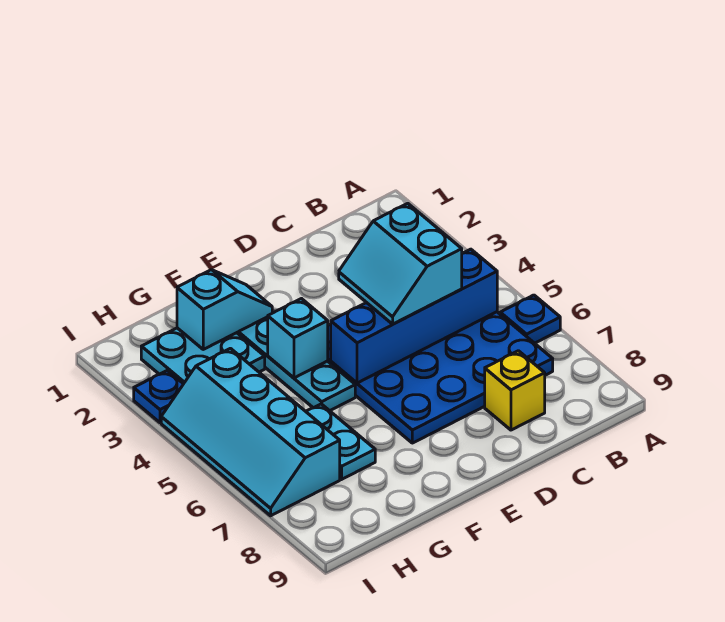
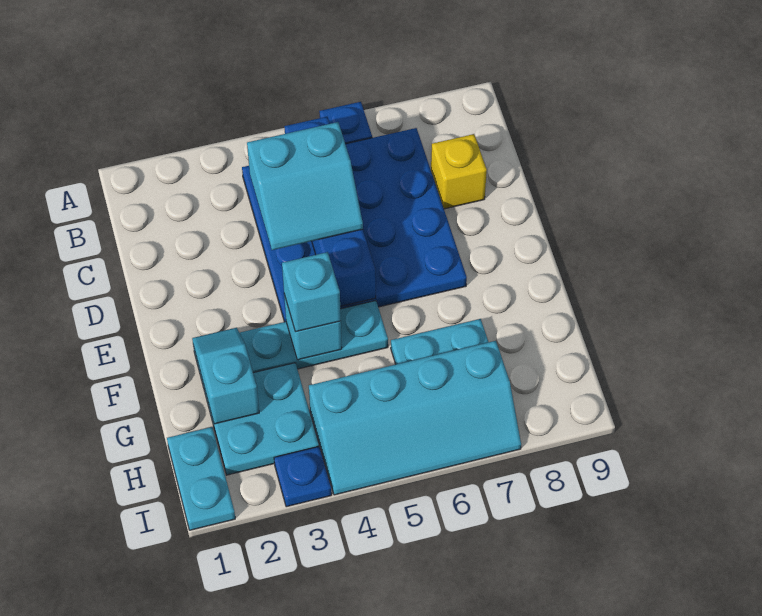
none -> cyan brick F4 level 3
none -> cyan plate H1:I1 level 1

